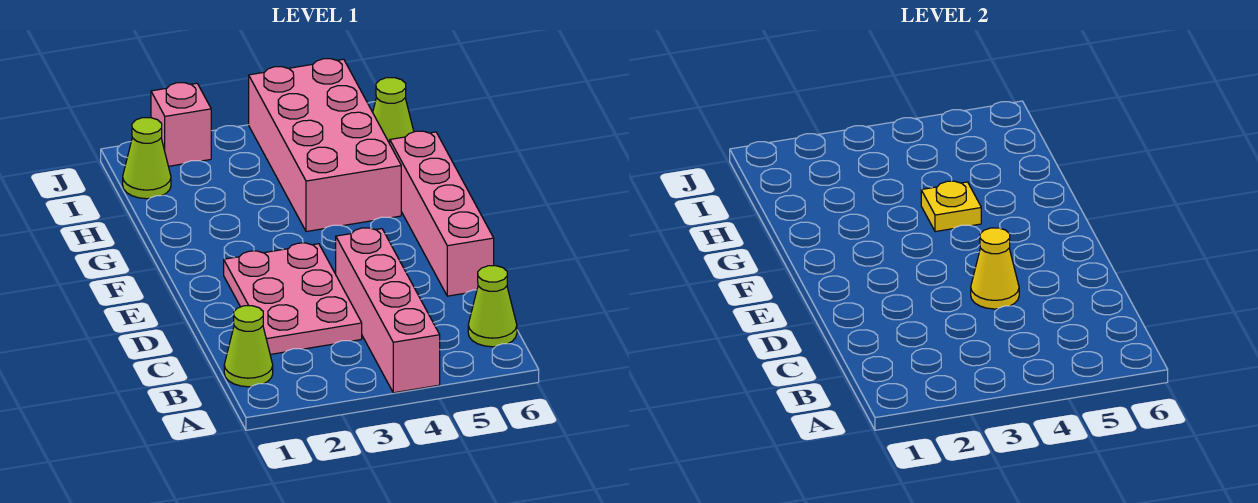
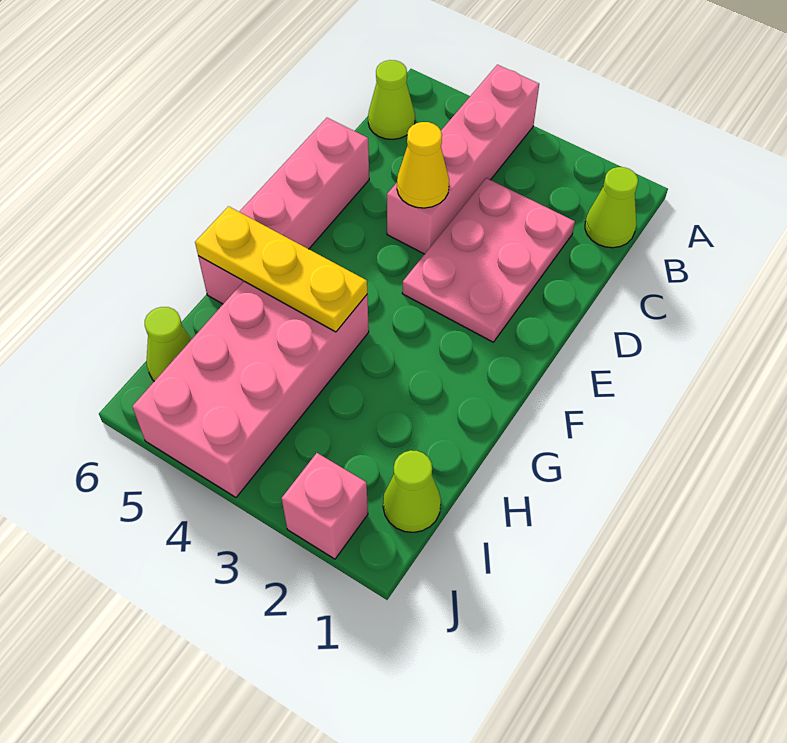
yellow plate G4 level 2 -> yellow plate G4:G6 level 2

